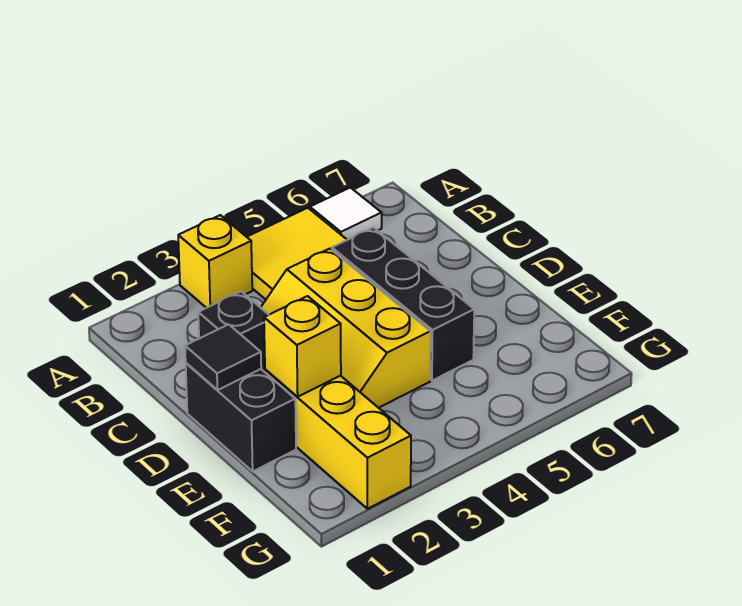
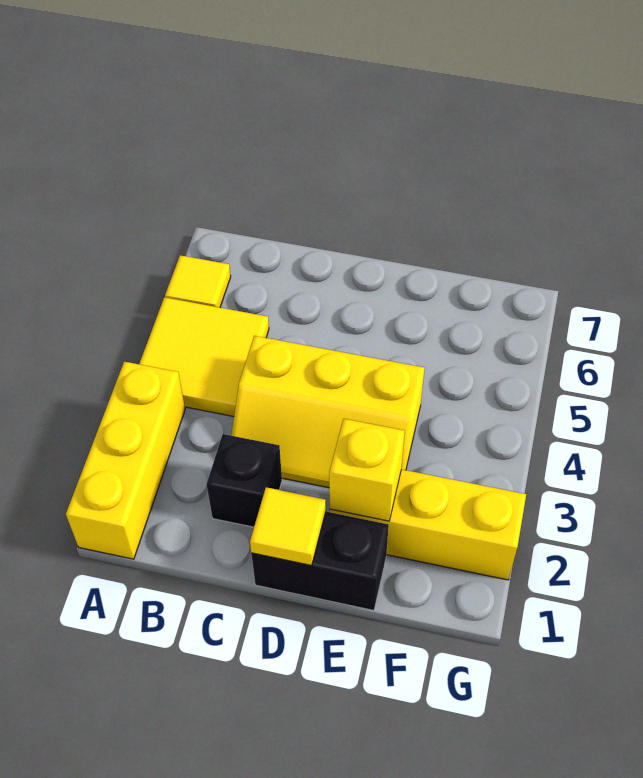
yellow brick A3 level 1 -> yellow brick A1:A3 level 1
white tile A6 level 1 -> yellow tile A6 level 1
black brick C5:E5 level 1 -> none
black tile D1 level 2 -> yellow tile D1 level 2

